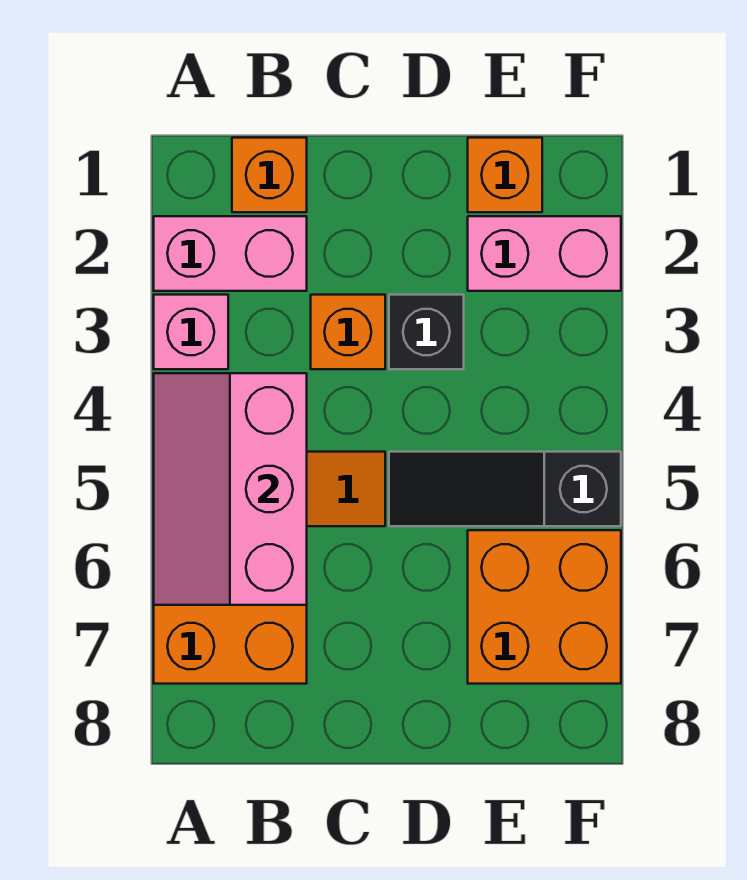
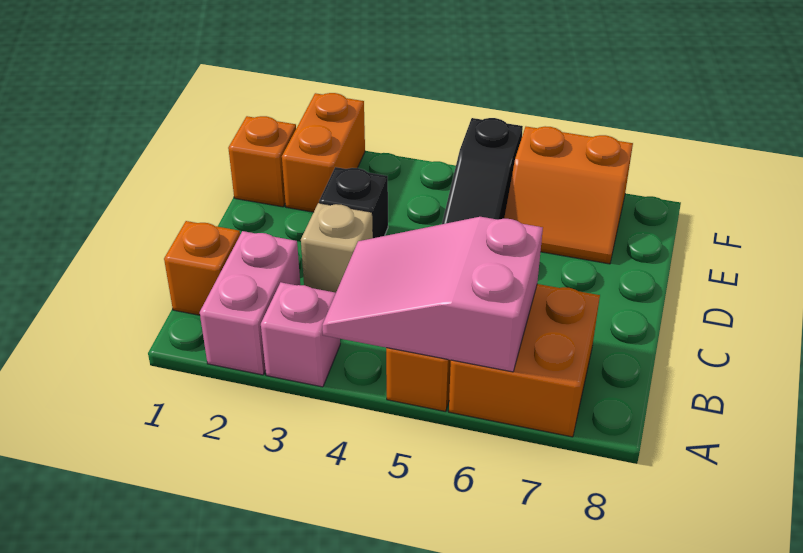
pink slope A4:B6 level 2 top B -> pink slope A4:B6 level 2 top 6
orange brick C3 level 1 -> tan brick C3 level 1
pink brick E2:F2 level 1 -> orange brick E2:F2 level 1
orange brick E6:F7 level 1 -> orange slope E6:F7 level 1 top F

